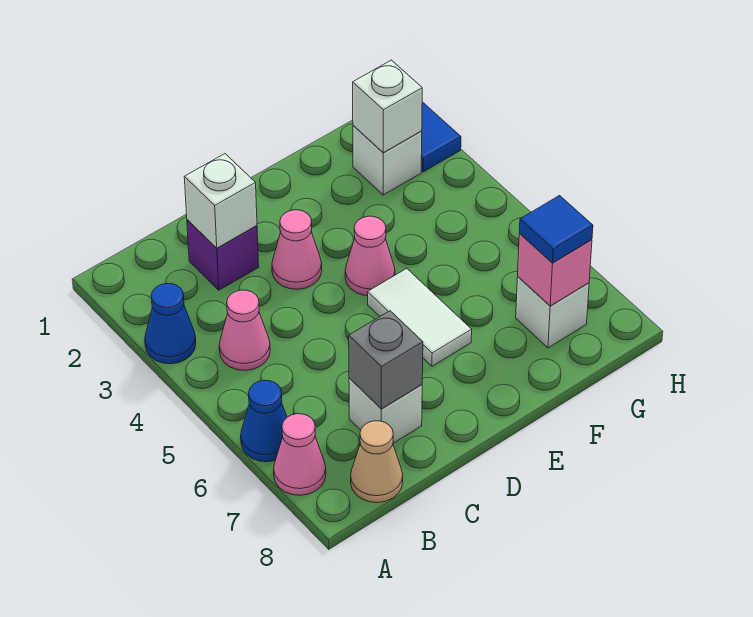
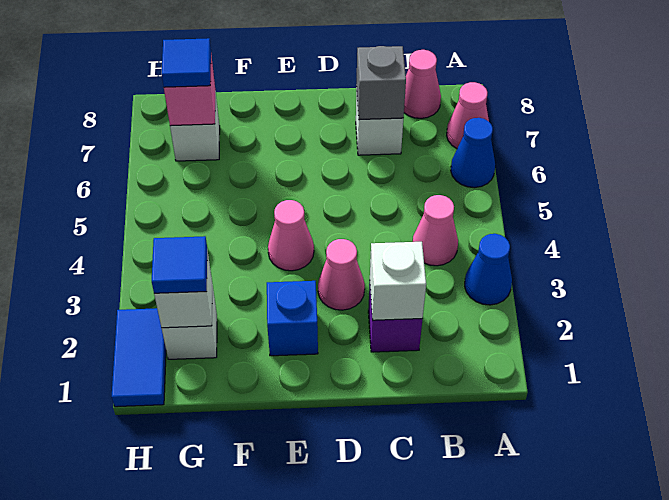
tan cone B8 level 1 -> pink cone B8 level 1
none -> blue brick E2 level 1
white tile E5:E6 level 1 -> none
none -> blue tile G2 level 3

